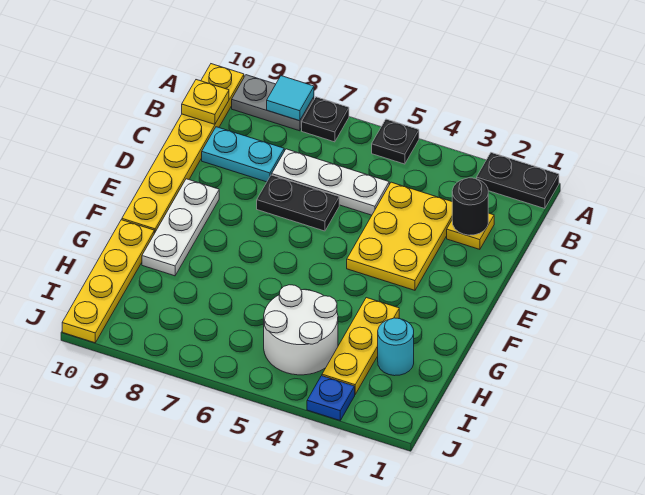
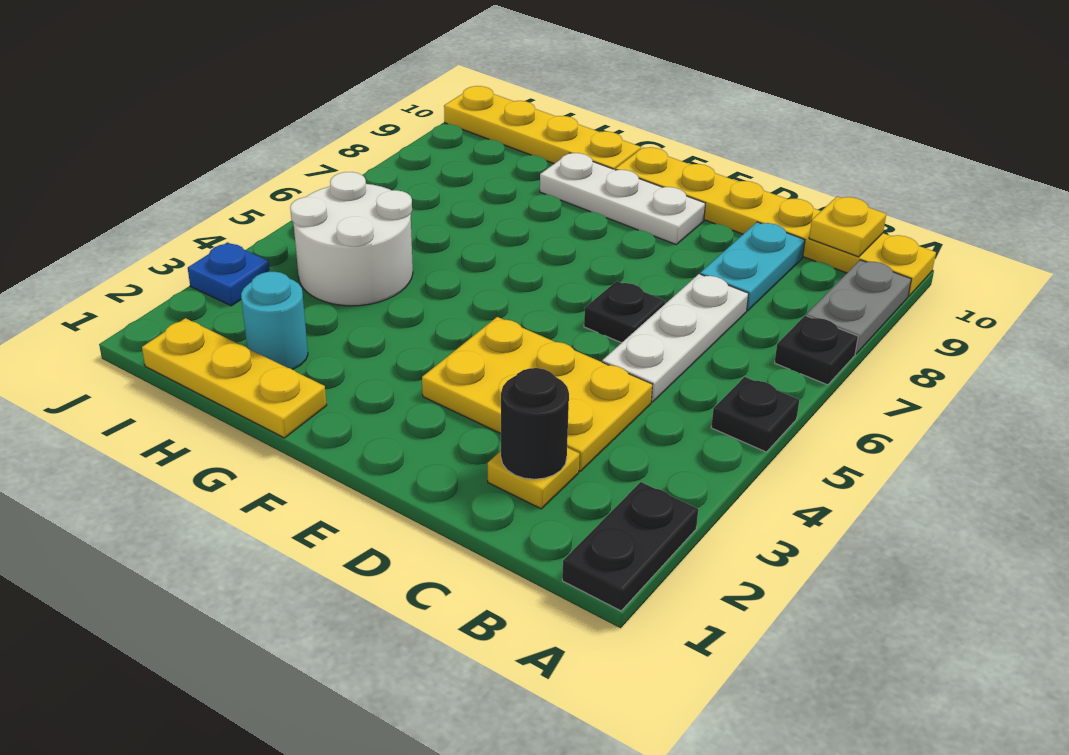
cyan tile A8 level 2 -> none
black plate D6:D7 level 1 -> black plate D6 level 1
yellow plate G3:I3 level 1 -> yellow plate G1:I1 level 1

